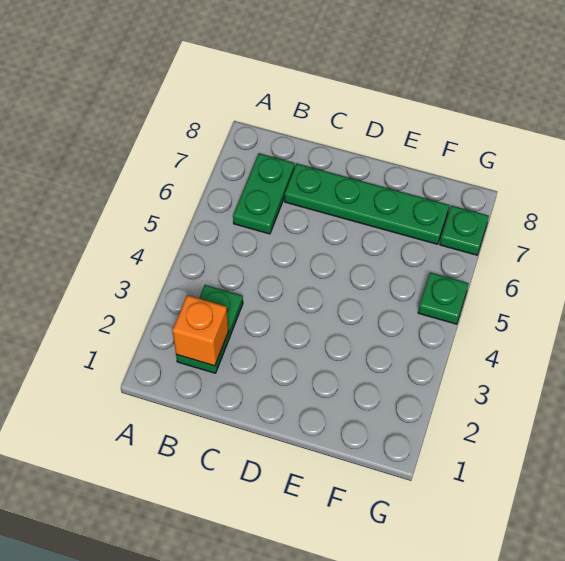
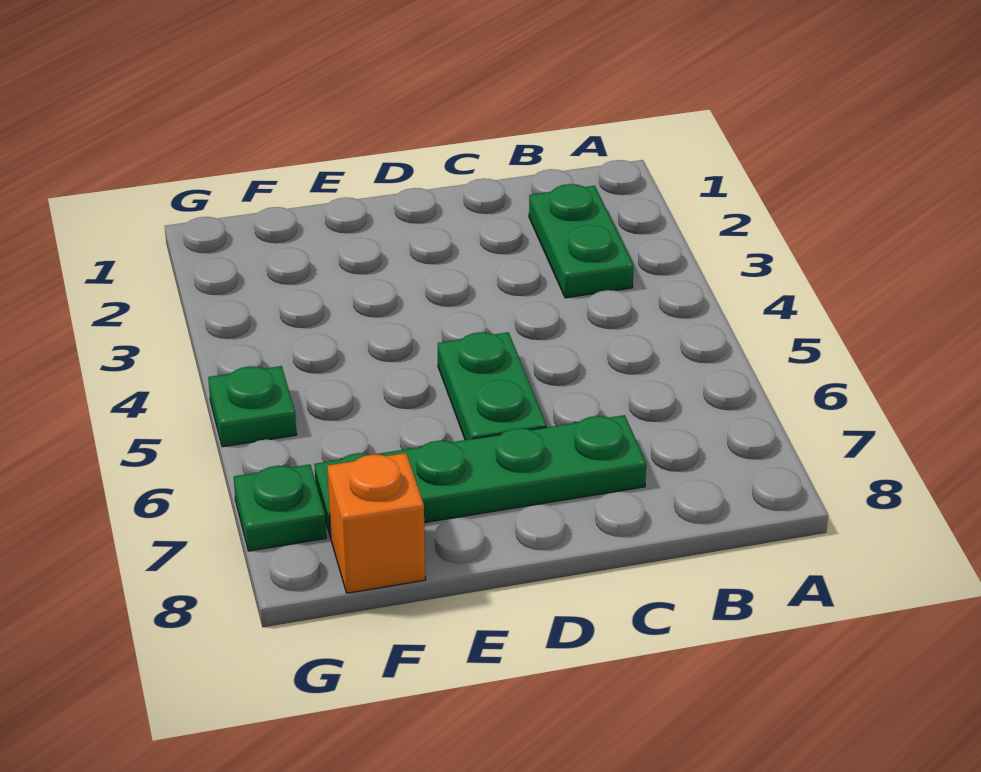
orange brick B2 level 2 -> orange brick F8 level 1
green plate B6:B7 level 1 -> green plate D5:D6 level 1

